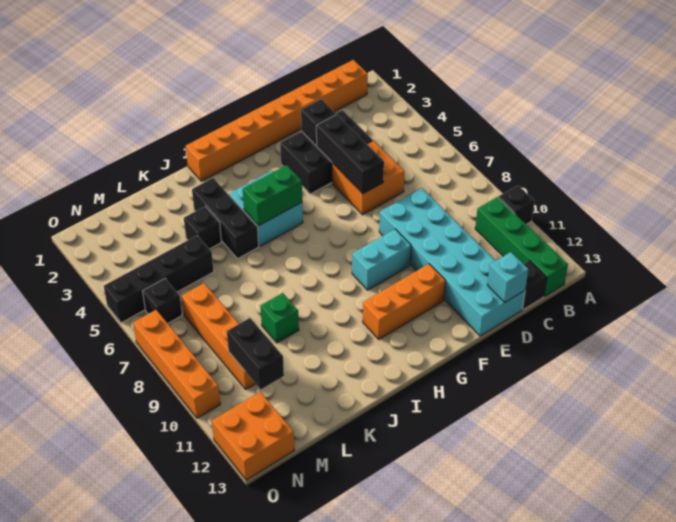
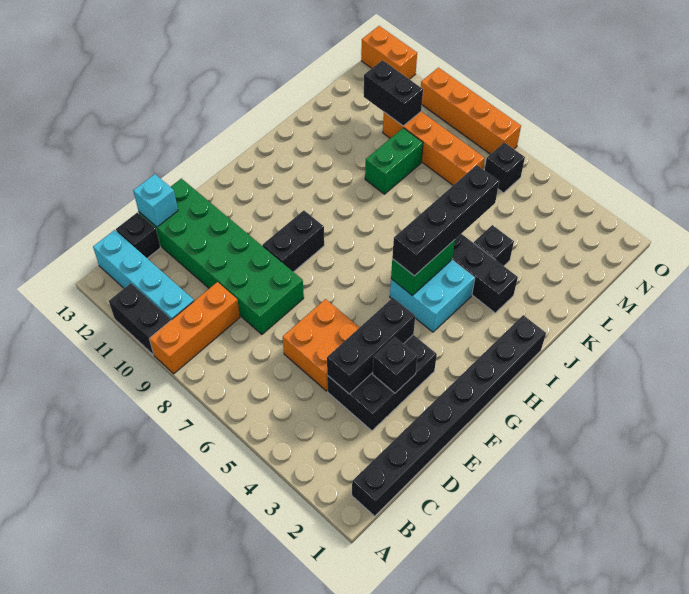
black brick A10 level 1 -> black brick A10:A11 level 1
orange brick B1:I1 level 1 -> black brick B1:I1 level 1
green brick B10:B13 level 1 -> cyan brick B10:B13 level 1
cyan brick D8:E13 level 1 -> green brick D8:E13 level 1
black brick E4:E6 level 2 -> black brick D4:F4 level 2
cyan brick F9:G9 level 1 -> black brick F9:G9 level 1
orange brick F11:H11 level 1 -> orange brick A9:C9 level 1
green brick K9 level 1 -> green brick K9:L9 level 1
black brick L5:O5 level 1 -> black brick H5:K5 level 3
orange brick N12:O13 level 1 -> orange brick O12:O13 level 1

